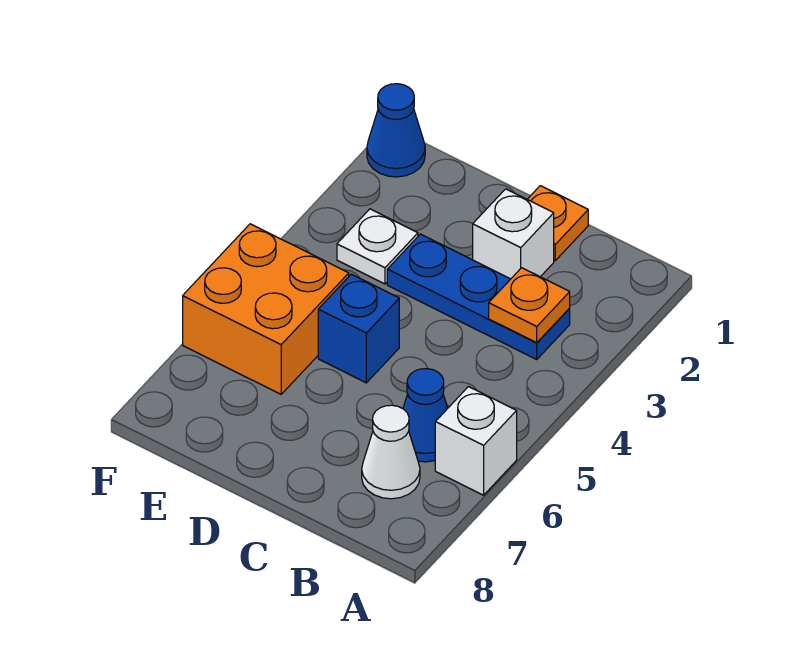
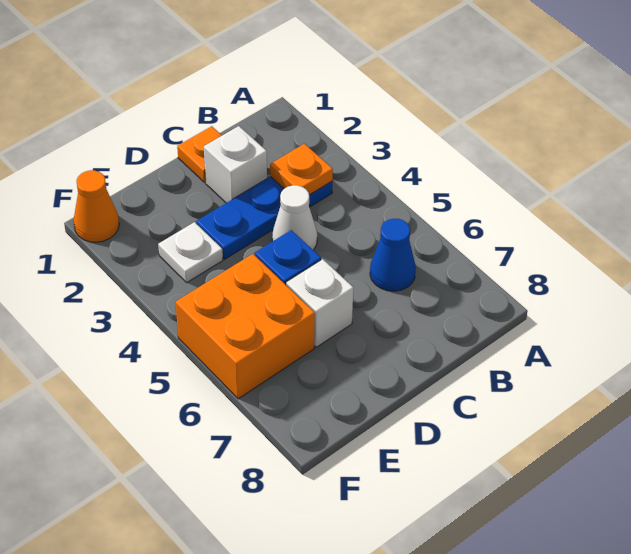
white brick A6 level 1 -> white brick D6 level 1
white cone B7 level 1 -> white cone C4 level 1
blue cone F1 level 1 -> orange cone F1 level 1

